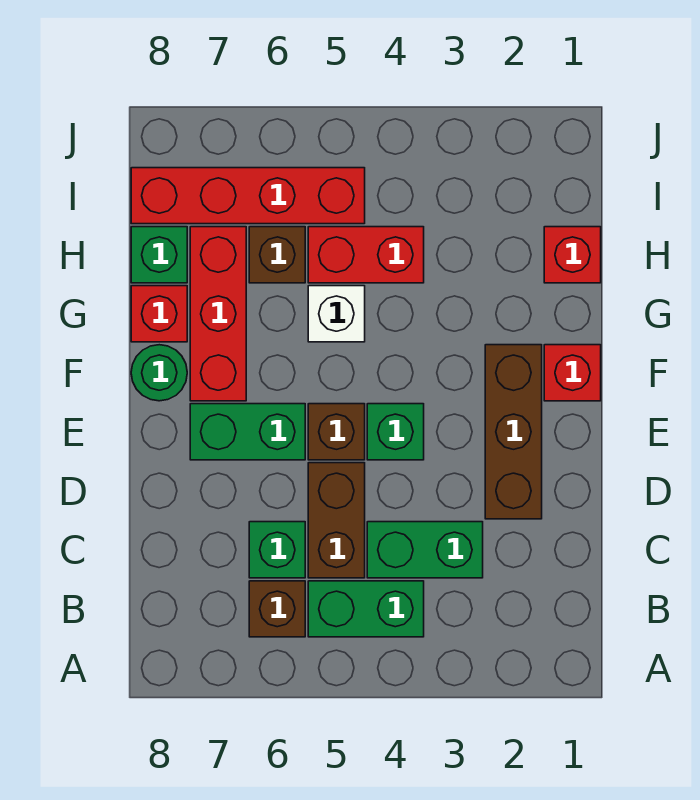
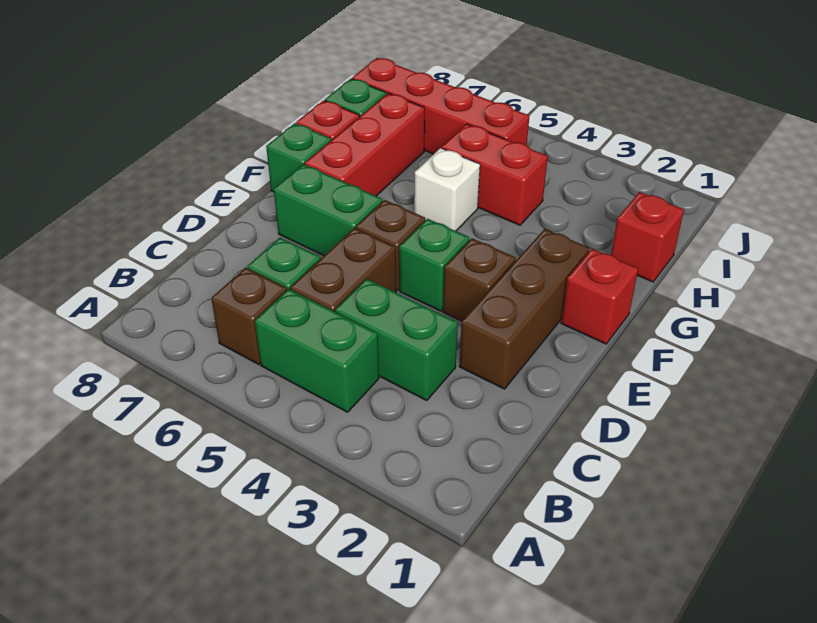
green round brick F8 level 1 -> green brick F8 level 1
brown brick H6 level 1 -> brown brick E3 level 1

